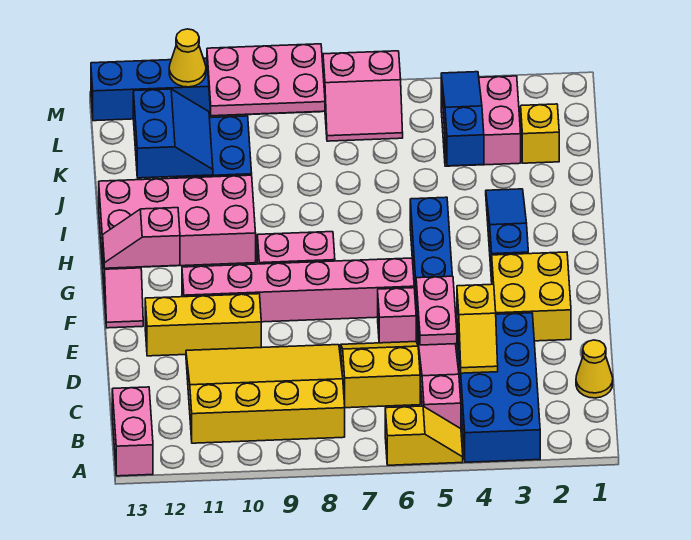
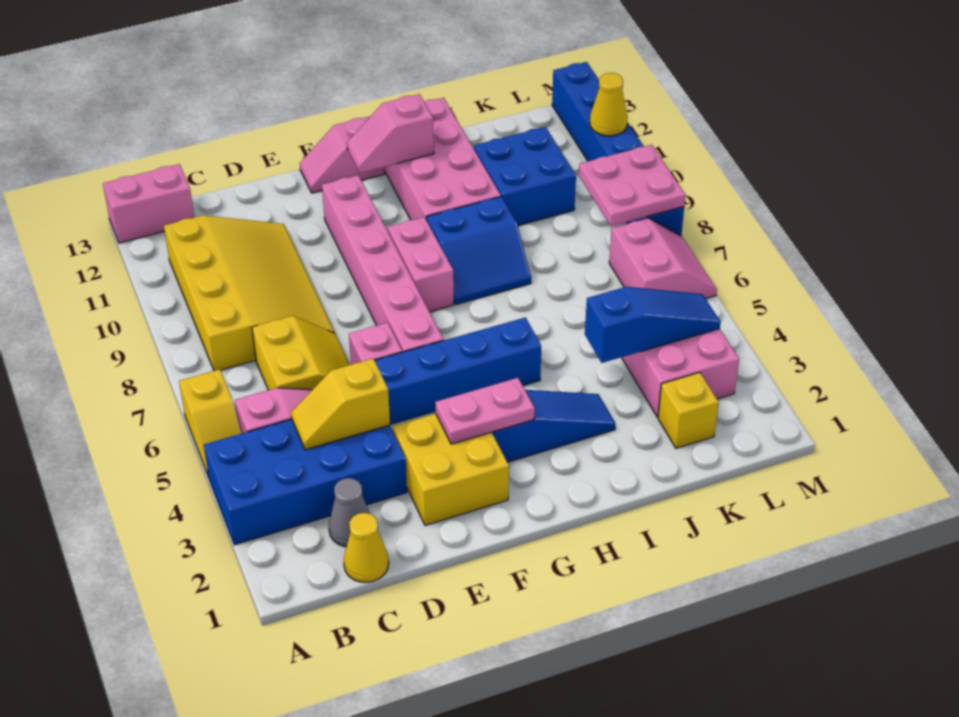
none -> grey cone C2 level 1
pink plate D5:E5 level 2 -> pink plate F3:G3 level 2
yellow brick E10:E12 level 1 -> none
pink slope G12:G13 level 2 top 12 -> pink slope G12:H12 level 2 top H
blue slope J11:K12 level 2 top 12 -> blue slope H8:I9 level 1 top 9
pink slope L6:M7 level 1 top M -> pink slope L6:M7 level 1 top L
pink plate L8:M10 level 2 -> pink plate L8:M9 level 2

